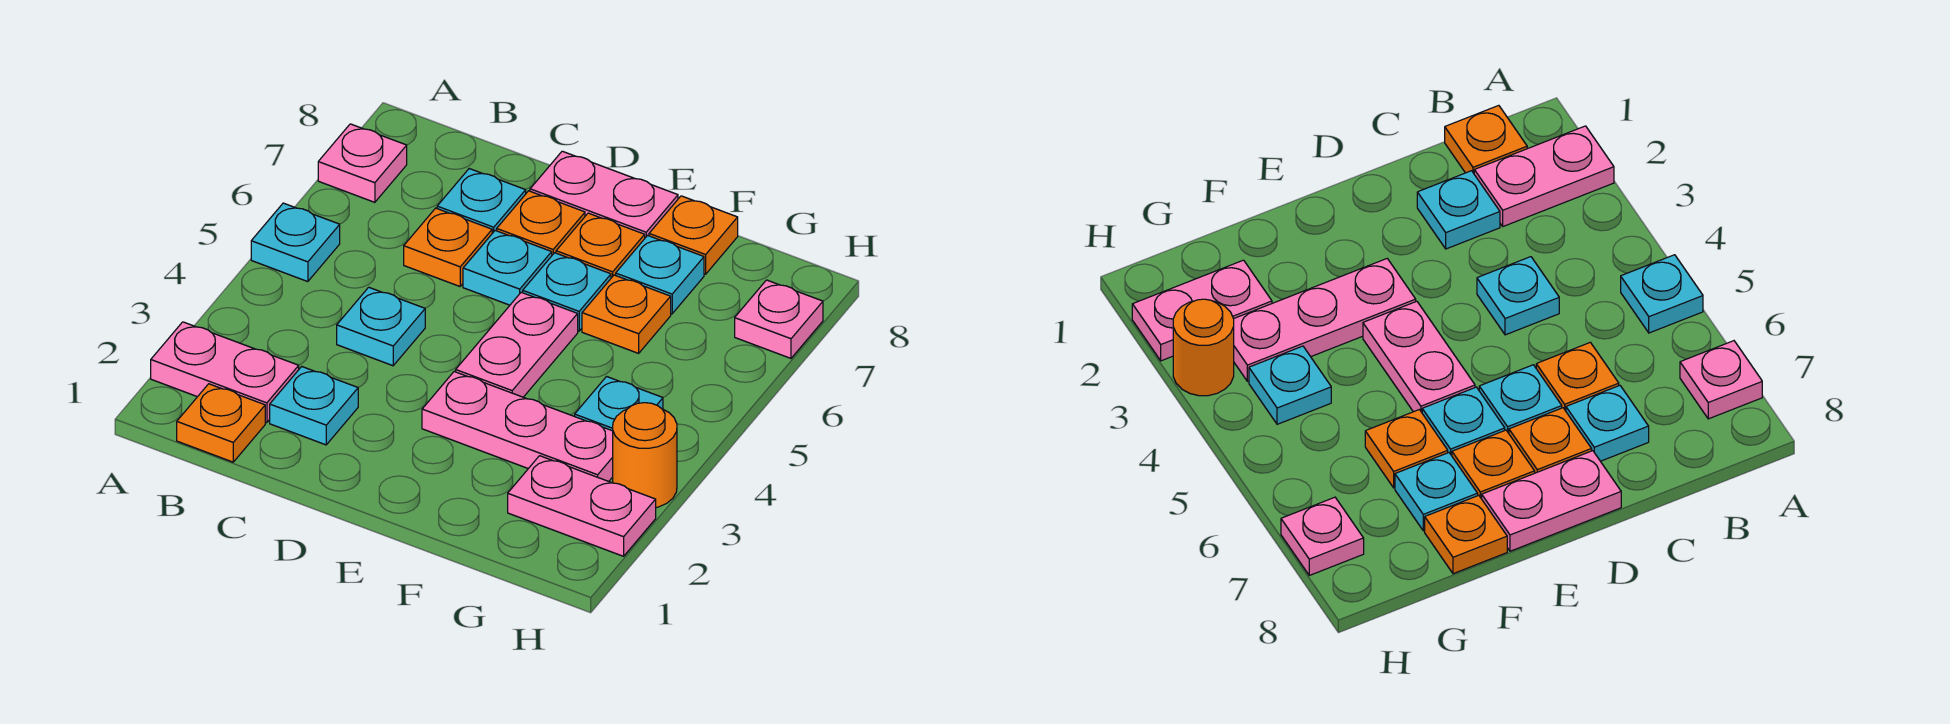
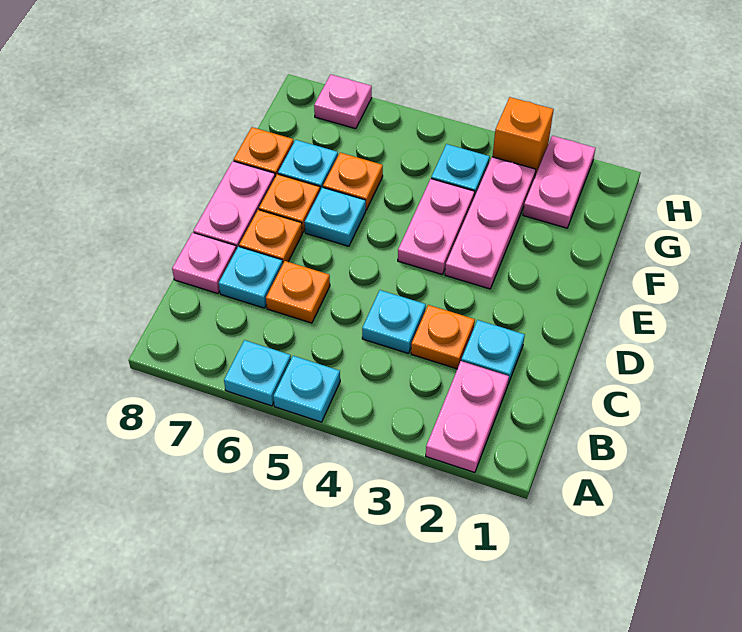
pink plate A7 level 1 -> pink plate C8 level 1
orange plate B1 level 1 -> orange plate C3 level 1
cyan plate D6 level 1 -> cyan plate A6 level 1
pink plate E4:E5 level 1 -> pink plate E4:F4 level 1
orange round brick H3 level 1 -> orange brick H3 level 1

